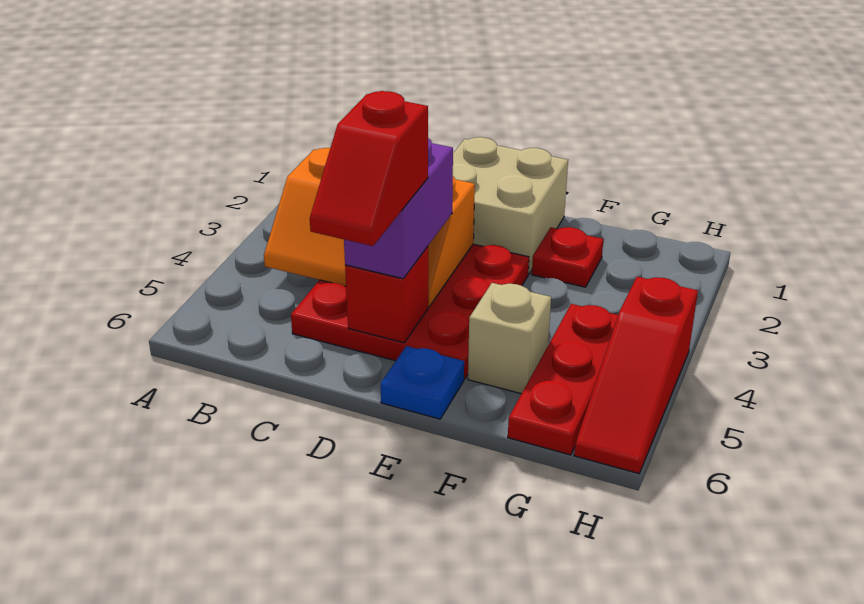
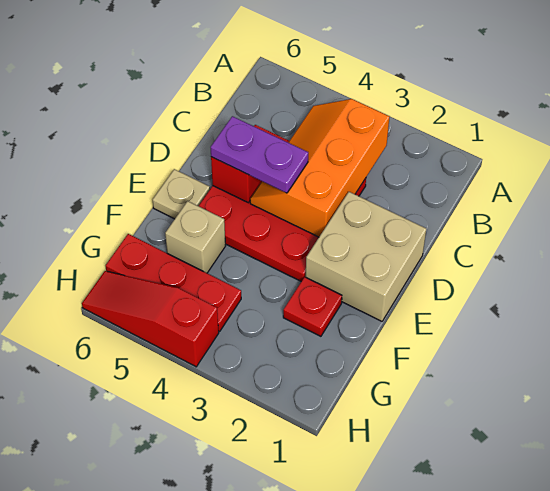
purple brick D4:D5 level 3 -> purple plate D4:D5 level 3
red slope D5:D6 level 4 top 5 -> none
blue plate E6 level 1 -> tan plate E6 level 1

